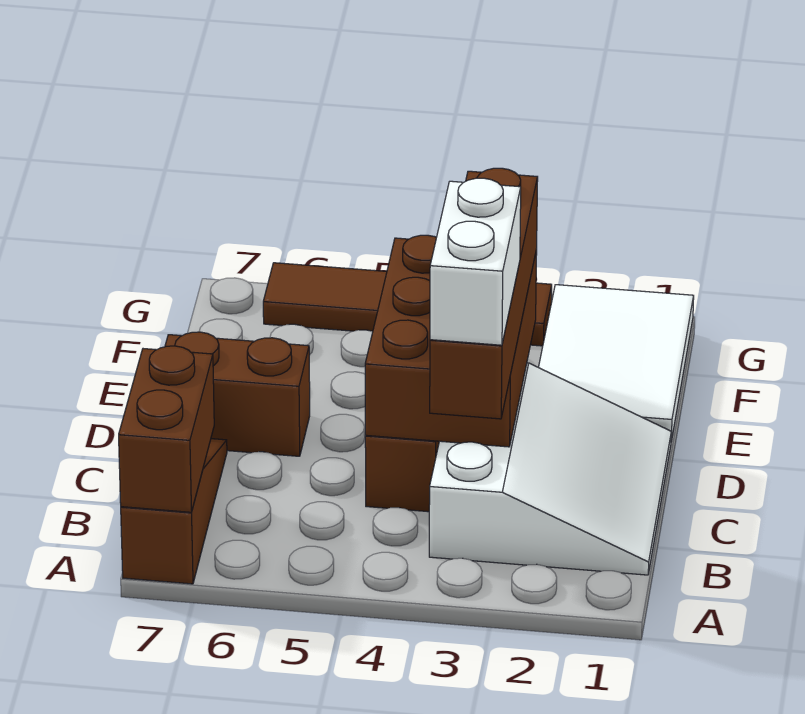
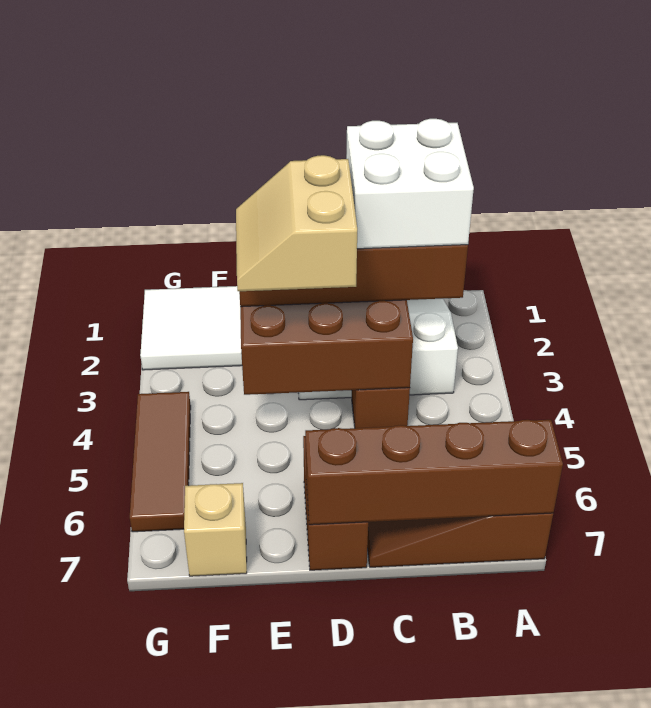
brown brick A7:B7 level 2 -> brown brick A7:D7 level 2
white brick B3:C3 level 4 -> white brick B2:C3 level 4
none -> tan slope D3:E4 level 4 top D
none -> tan brick F7 level 1
brown tile G3:G6 level 1 -> brown tile G4:G6 level 1

